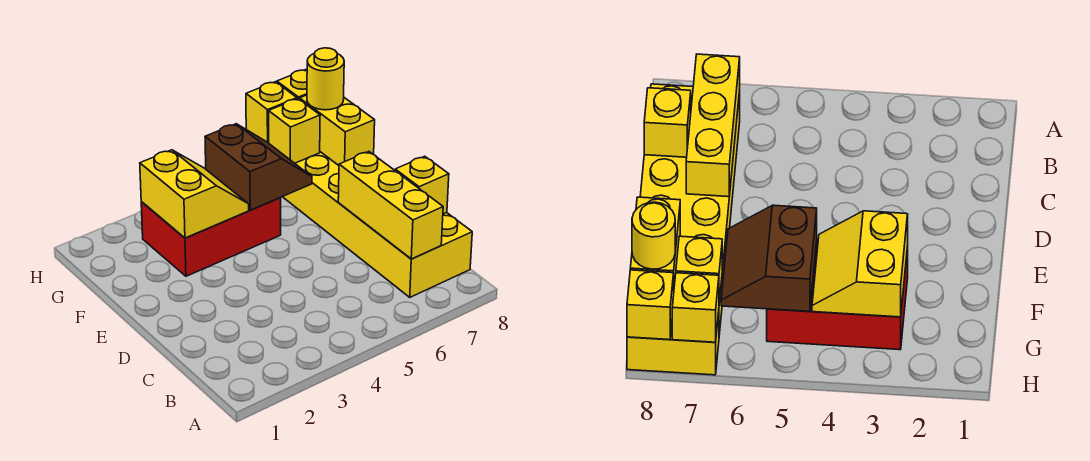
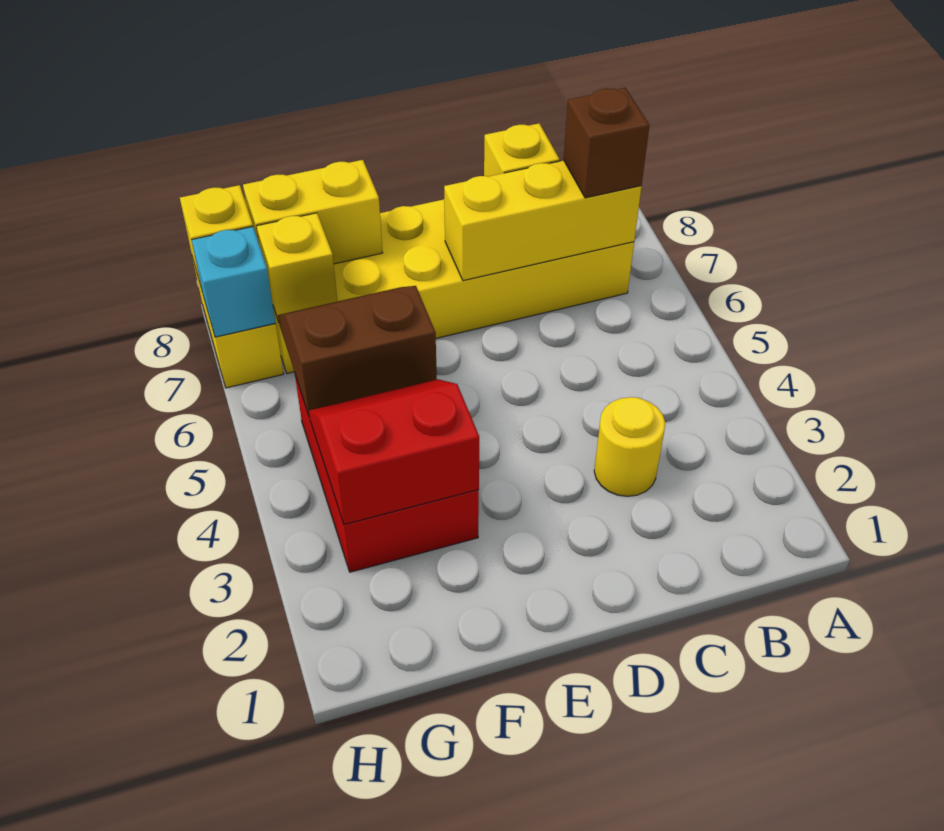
none -> brown brick B7 level 3
yellow slope F3:G4 level 2 top 3 -> red slope F3:G4 level 2 top 3
yellow round brick G8 level 3 -> yellow round brick C3 level 1
yellow brick H7 level 2 -> cyan brick H7 level 2

